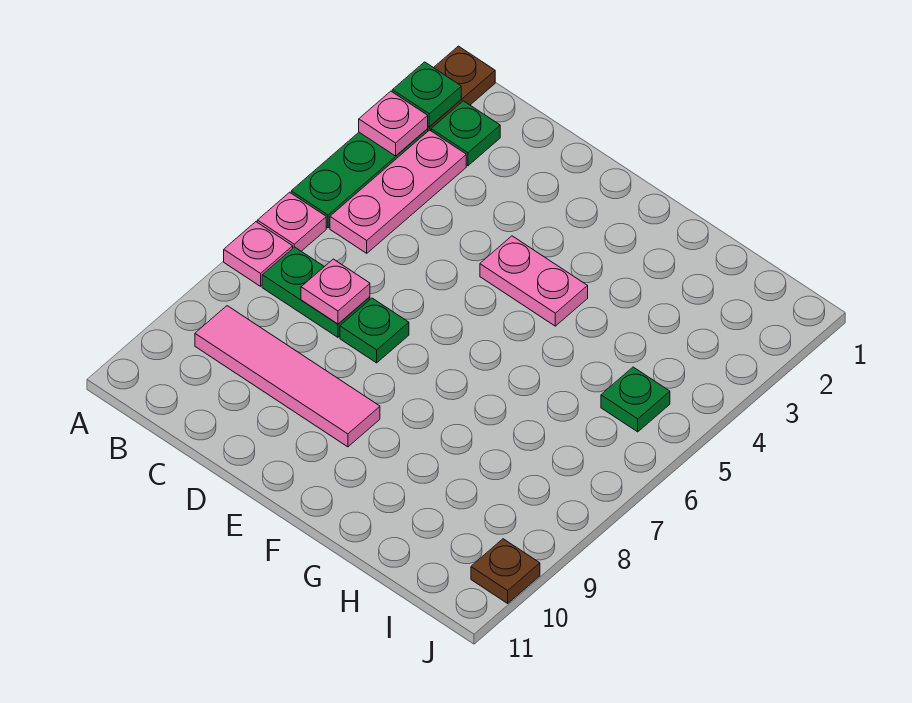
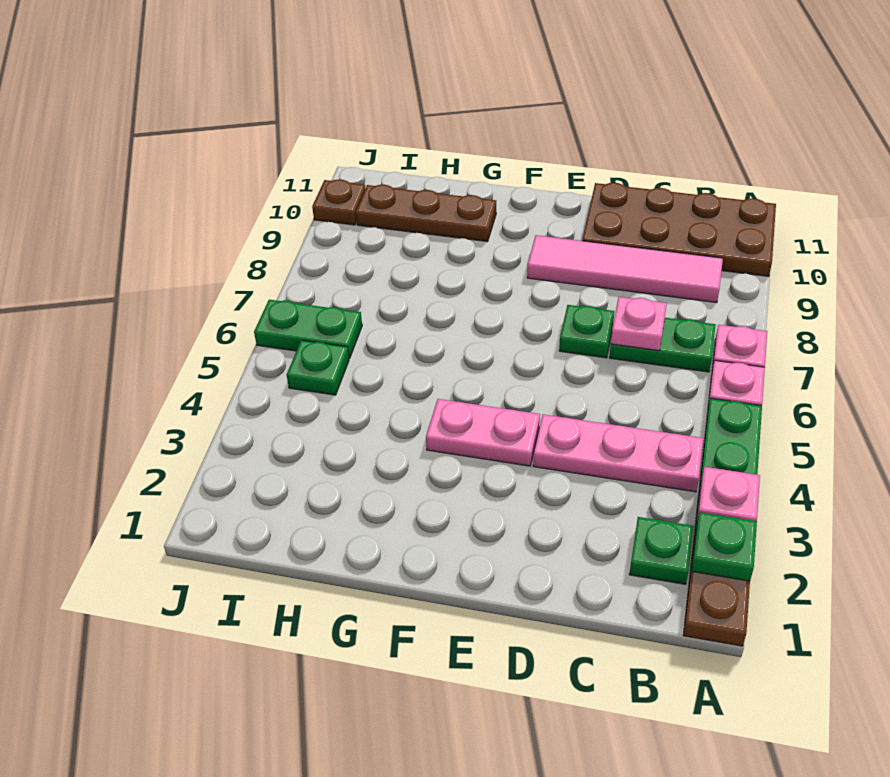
none -> brown plate A10:D11 level 1
pink plate B3:B5 level 1 -> pink plate B4:D4 level 1
none -> brown plate G10:I10 level 1
none -> green plate I6:J6 level 1

